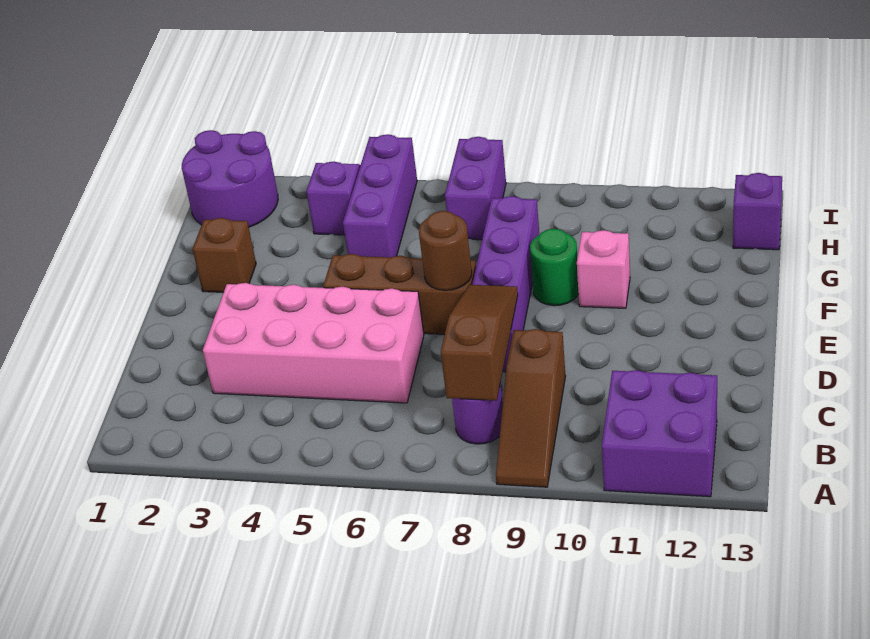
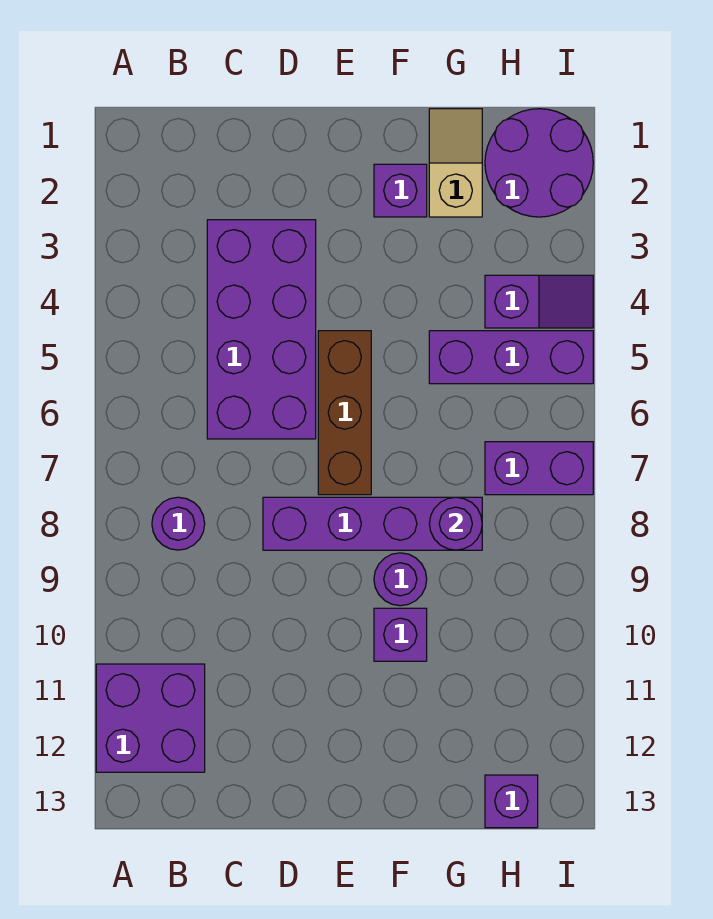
brown slope A9:C9 level 1 top C -> none
brown slope B8:D8 level 2 top B -> none
pink brick C3:D6 level 1 -> purple brick C3:D6 level 1
brown round brick E7 level 2 -> none
brown brick F2 level 1 -> purple brick F2 level 1
green round brick F9 level 1 -> purple round brick F9 level 1
pink brick F10 level 1 -> purple brick F10 level 1
none -> tan slope G1:G2 level 1 top 2
none -> purple round brick G8 level 2

